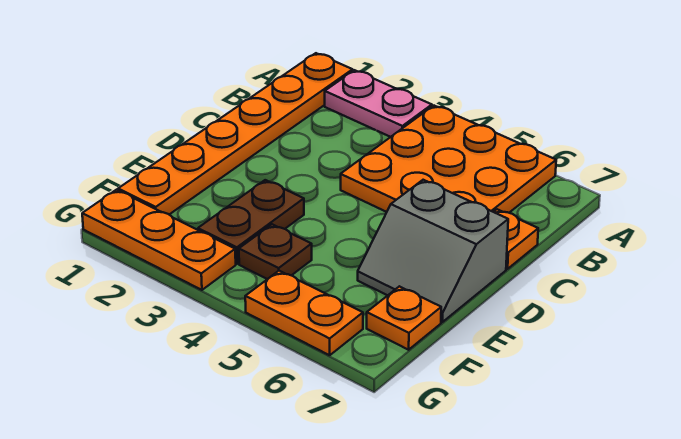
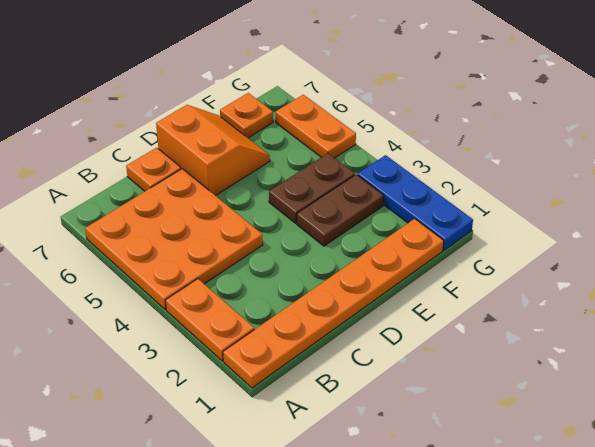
pink plate A2:A3 level 1 -> orange plate A2:A3 level 1
grey slope D6:E7 level 1 top D -> orange slope D6:E7 level 1 top D
brown plate F4 level 1 -> brown plate E4:F4 level 1
orange plate G1:G3 level 1 -> blue plate G1:G3 level 1

